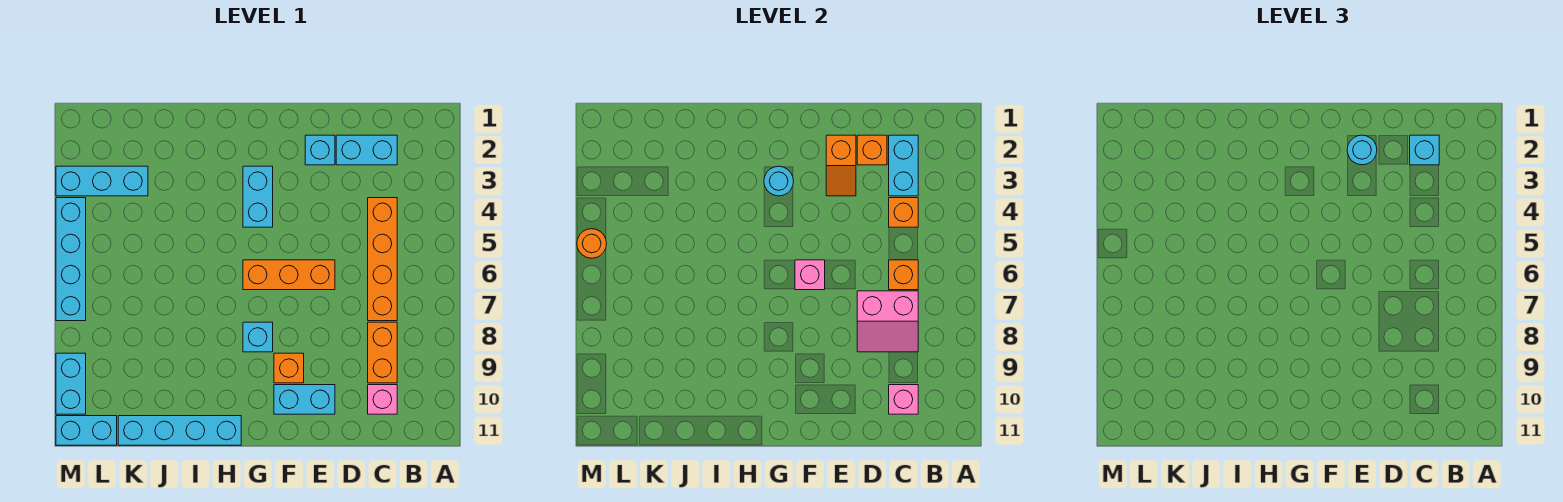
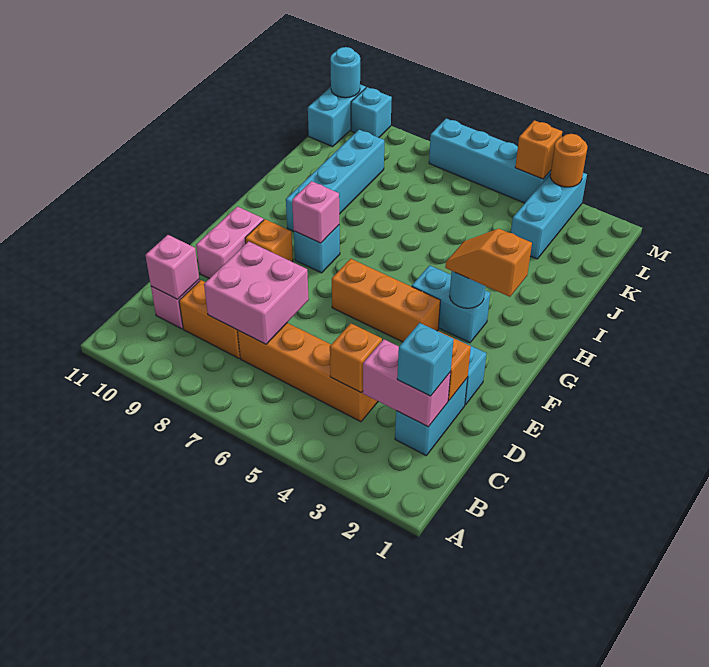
cyan brick C2:C3 level 2 -> pink brick C2:C3 level 2
orange brick C6 level 2 -> orange brick M4 level 2
pink slope C7:D8 level 2 top 7 -> pink brick C7:D8 level 2
orange slope E2:E3 level 2 top 2 -> orange slope G2:G3 level 3 top 2
cyan round brick E2 level 3 -> cyan round brick M11 level 2
orange brick E6:G6 level 1 -> orange brick F4:F6 level 1
cyan brick E10:F10 level 1 -> pink brick E10:F10 level 1
pink brick F6 level 2 -> pink brick G8 level 2
cyan brick H11:K11 level 1 -> cyan brick H9:K9 level 1
orange round brick M5 level 2 -> orange round brick M3 level 2
cyan brick M9:M10 level 1 -> cyan brick M10 level 1

